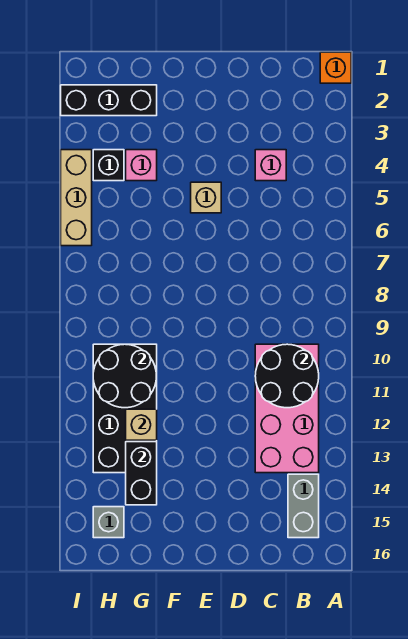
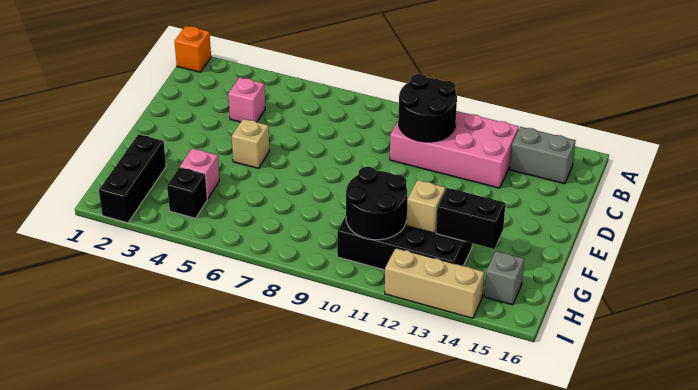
tan brick I4:I6 level 1 -> tan brick I12:I14 level 1

